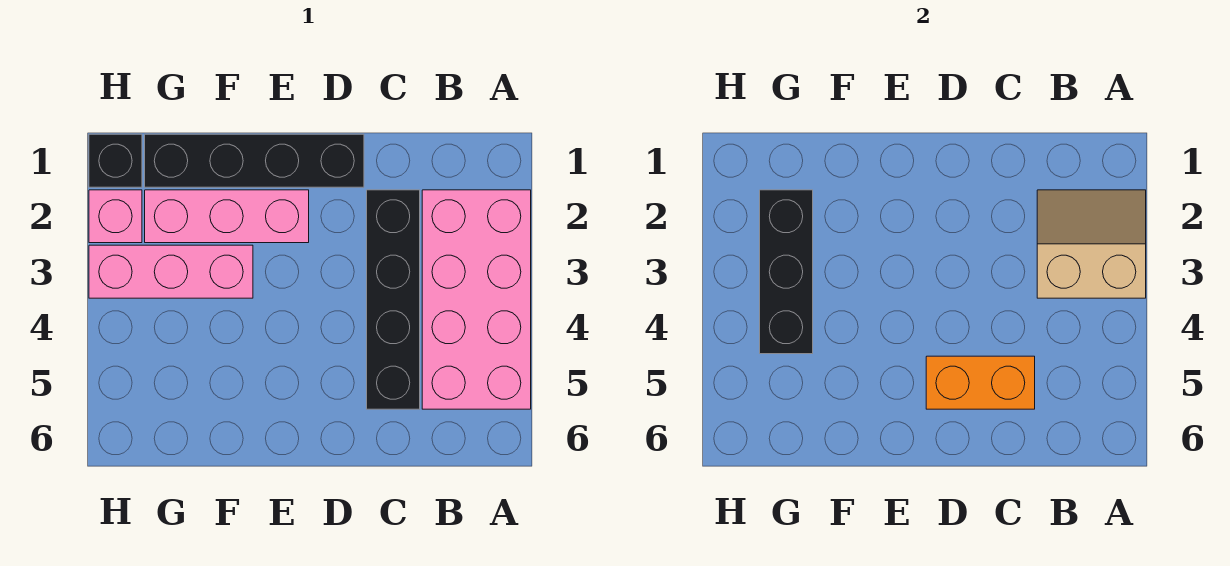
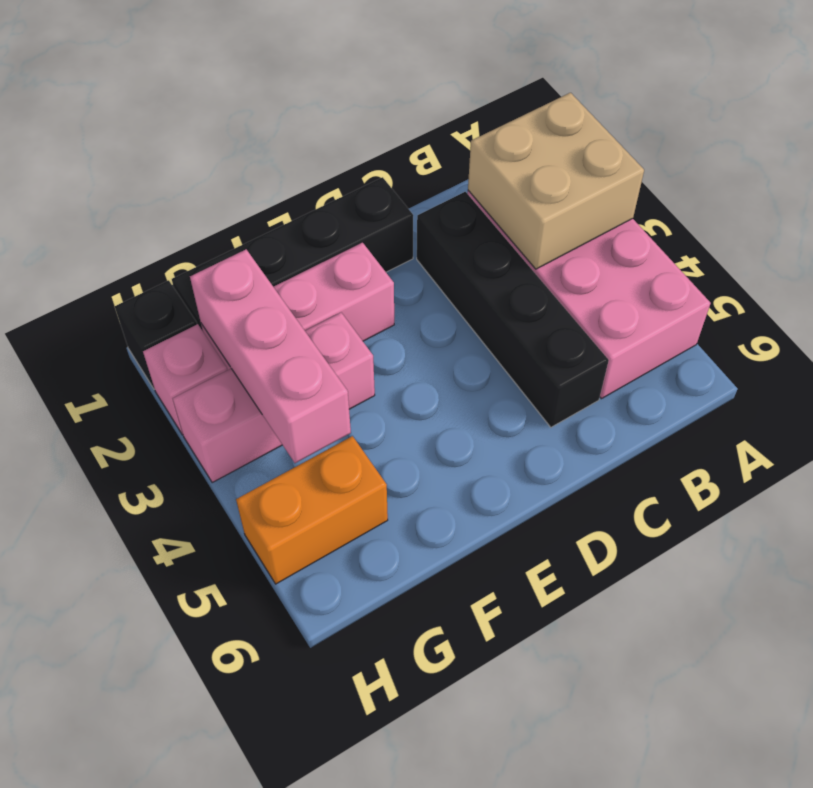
tan slope A2:B3 level 2 top 3 -> tan brick A2:B3 level 2
orange brick C5:D5 level 2 -> orange brick G5:H5 level 1
black brick G2:G4 level 2 -> pink brick G2:G4 level 2

